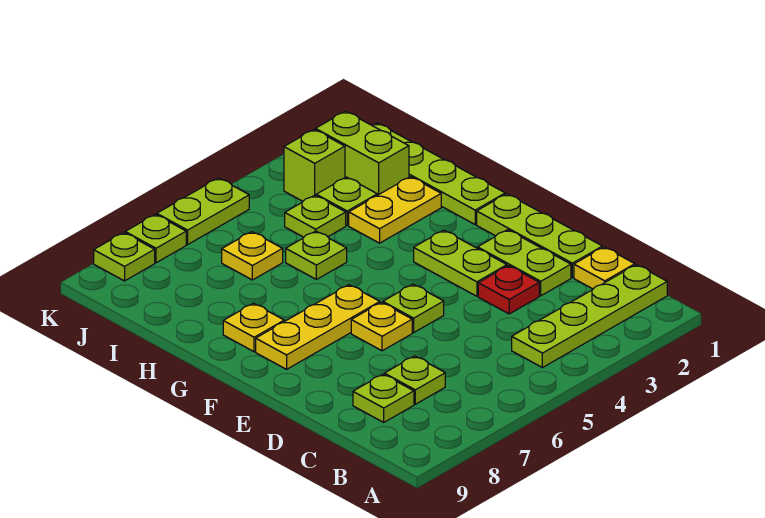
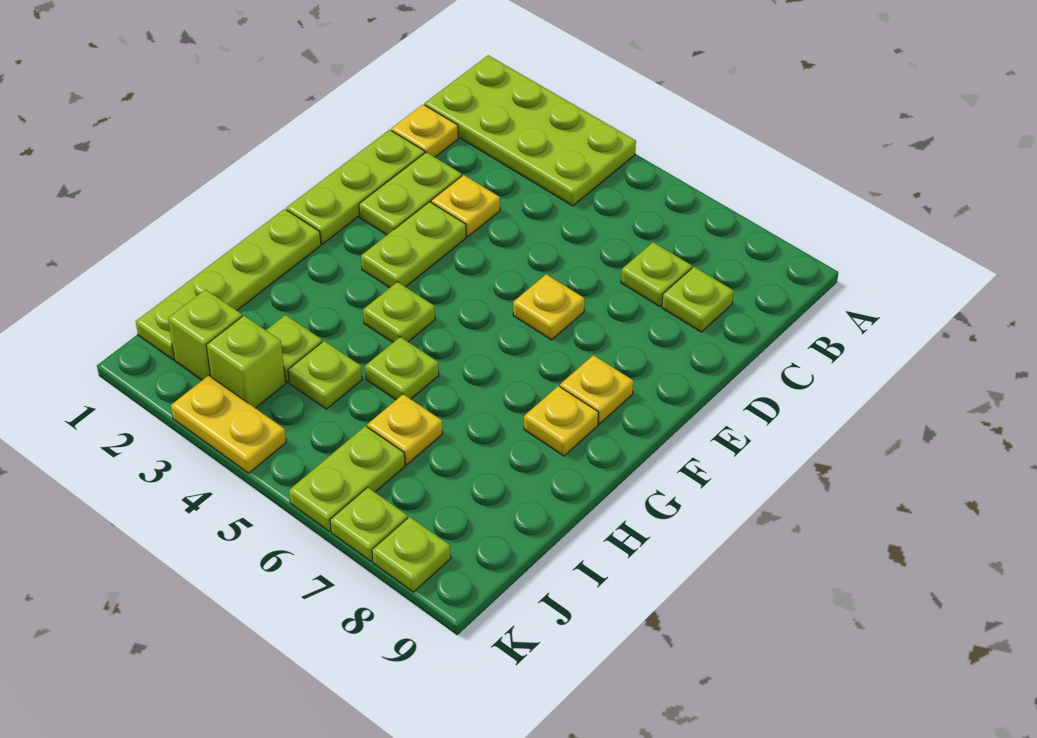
lime plate B1:B4 level 1 -> lime plate A1:B4 level 1
red plate D3 level 1 -> yellow plate D3 level 1
lime plate E5 level 1 -> lime plate G4 level 1
yellow plate F6:F8 level 1 -> yellow plate F8 level 1
yellow plate H2:H3 level 1 -> yellow plate K3:K4 level 1
lime brick I2:J2 level 1 -> lime brick J2 level 1
lime plate K5:K6 level 1 -> lime plate J6:K6 level 1

